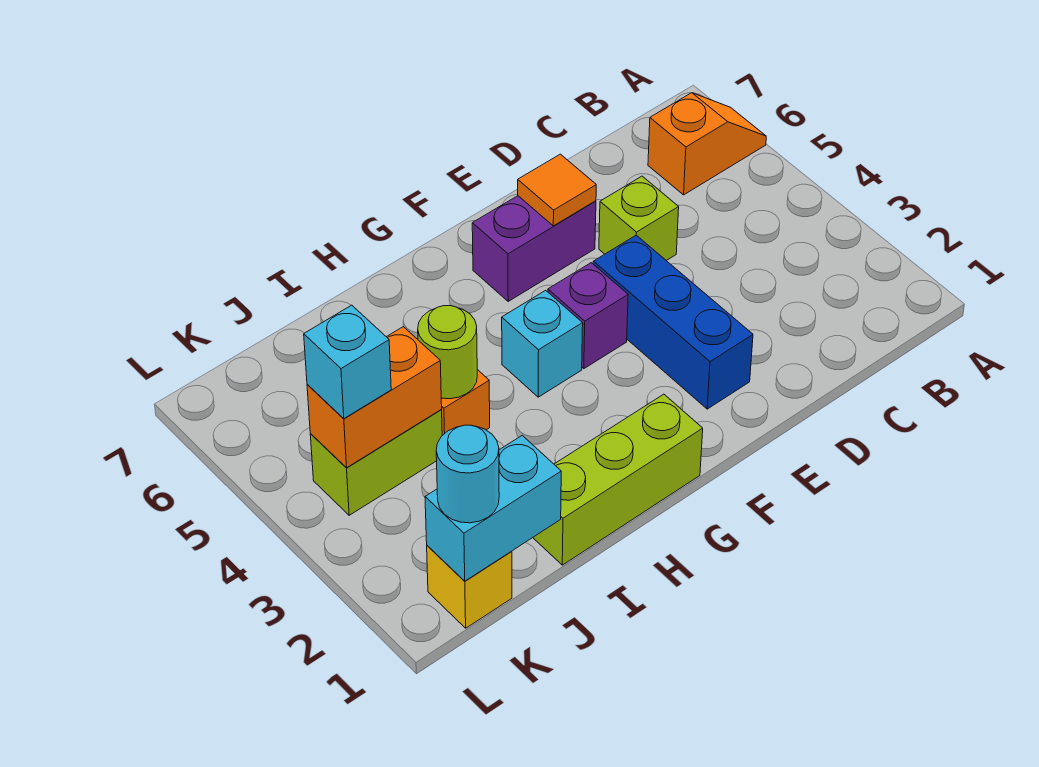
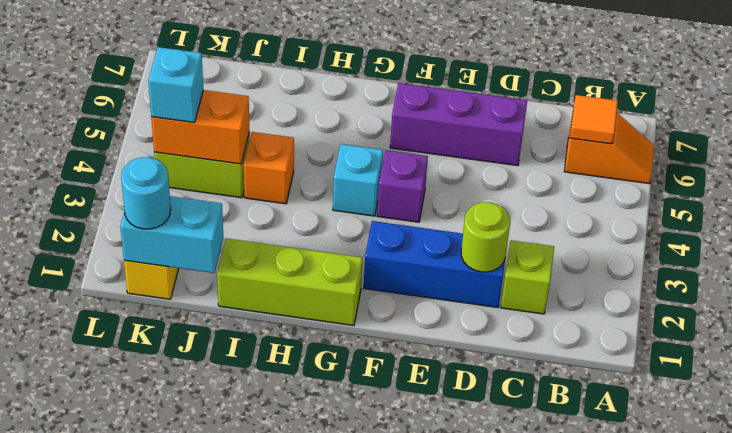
lime brick D5 level 1 -> lime brick C2 level 1
blue brick E2:E4 level 1 -> blue brick D2:F2 level 1
purple brick E6:F6 level 1 -> purple brick D6:F6 level 1
orange tile E6 level 2 -> orange tile B6 level 2
lime round brick I4 level 2 -> lime round brick D2 level 2

